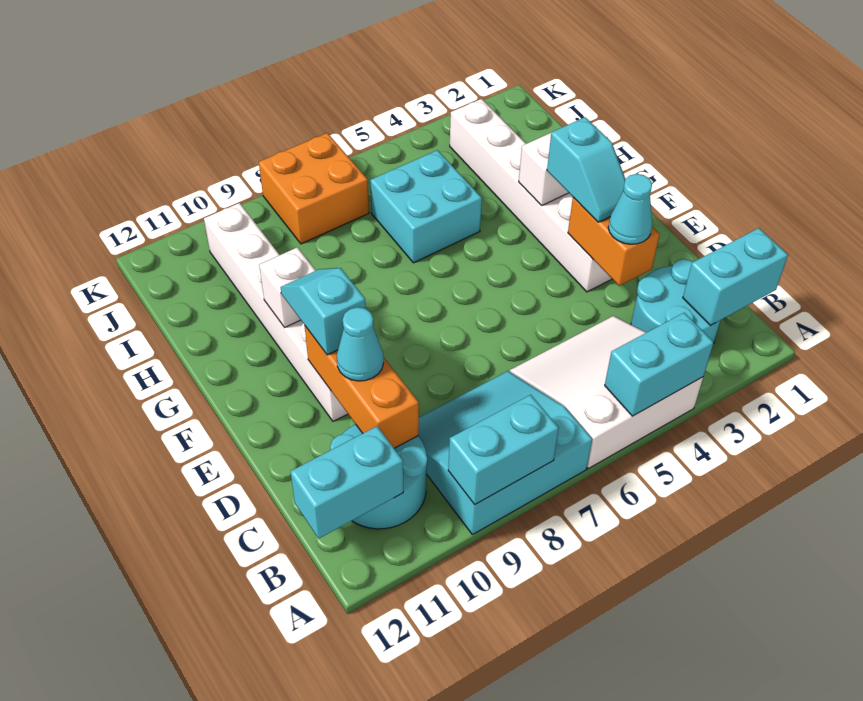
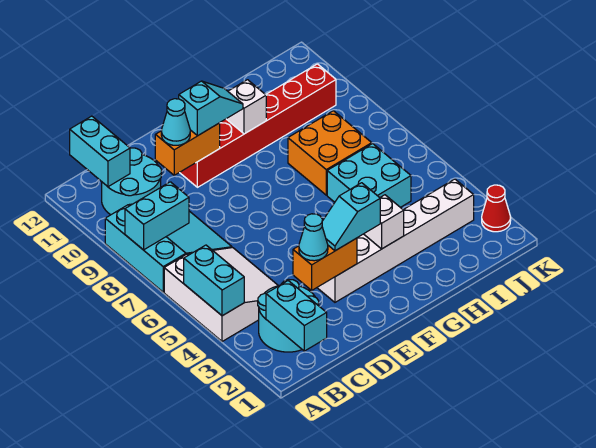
cyan brick A8:A9 level 2 -> cyan brick A8:B8 level 2
orange brick C10:E10 level 2 -> orange brick D10:E10 level 2
white brick E10:J10 level 1 -> red brick E10:J10 level 1
orange brick J7:K8 level 1 -> orange brick H7:I8 level 1
none -> red cone K2 level 1

